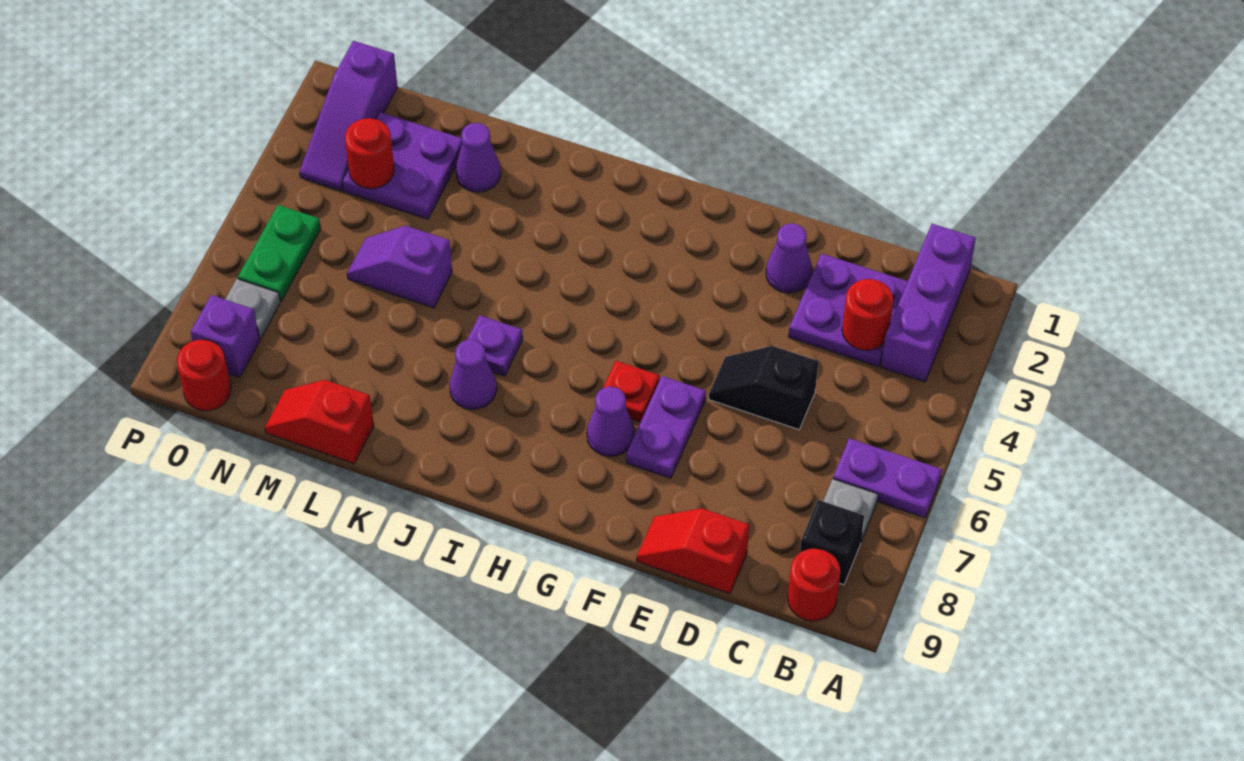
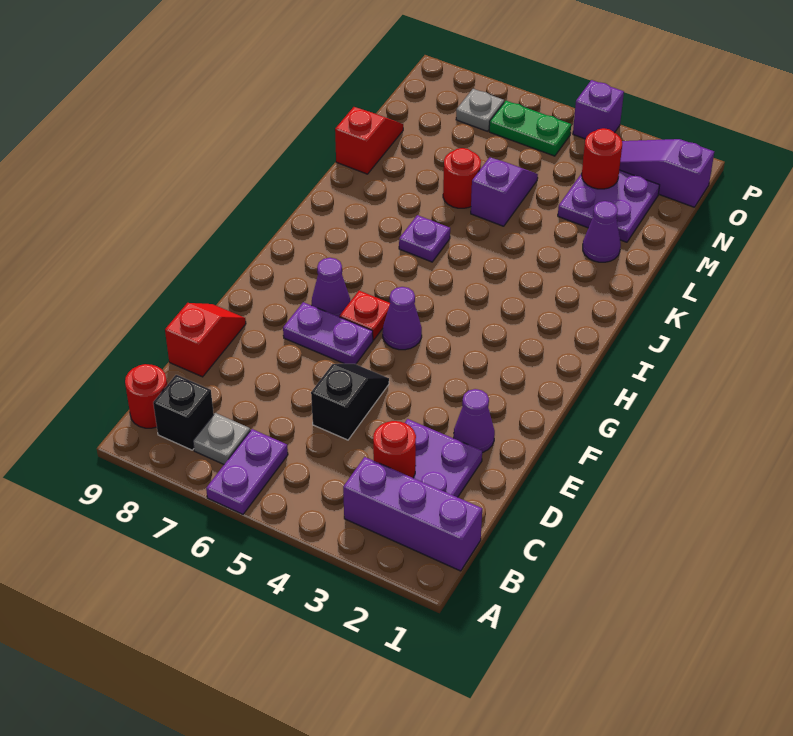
purple cone J7 level 1 -> purple cone G5 level 1
purple brick O8 level 1 -> purple brick P4 level 1
red round brick O9 level 1 -> red round brick L6 level 1

